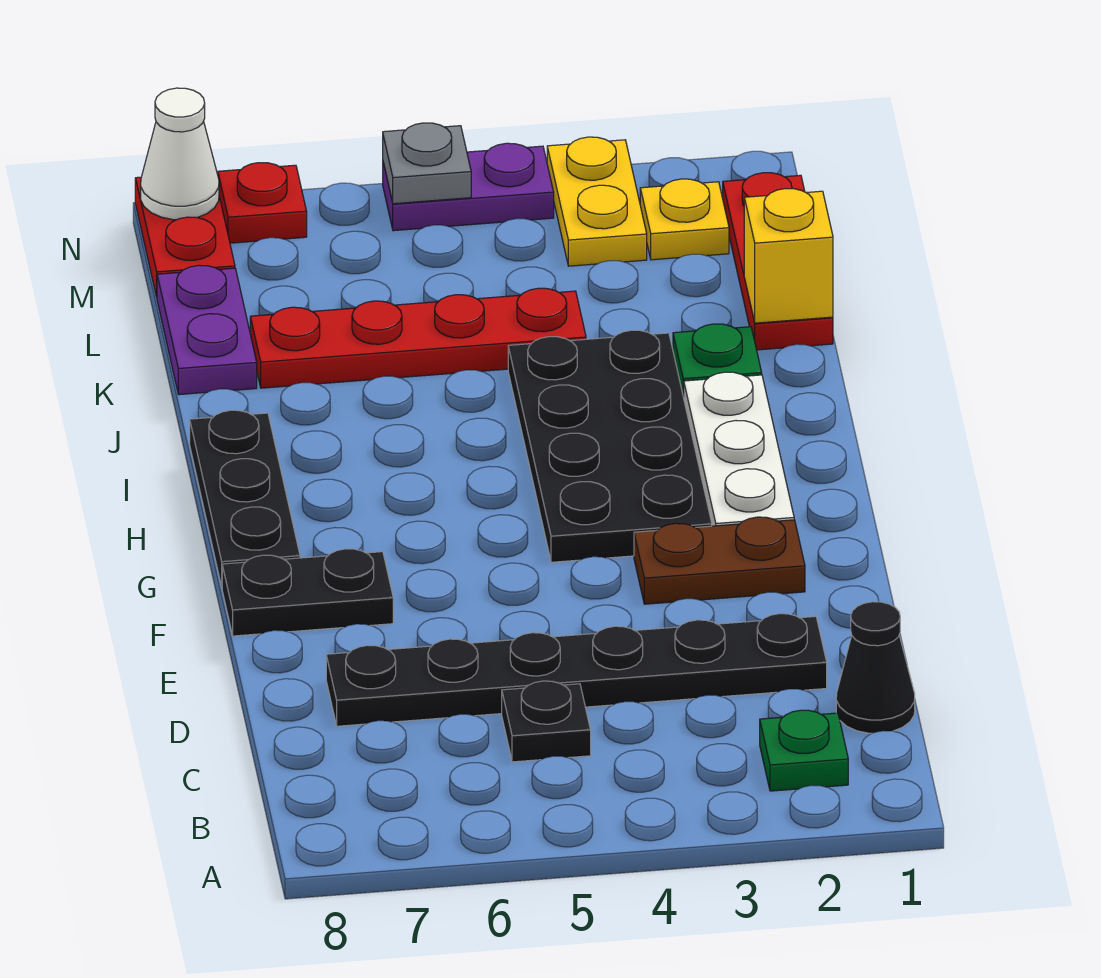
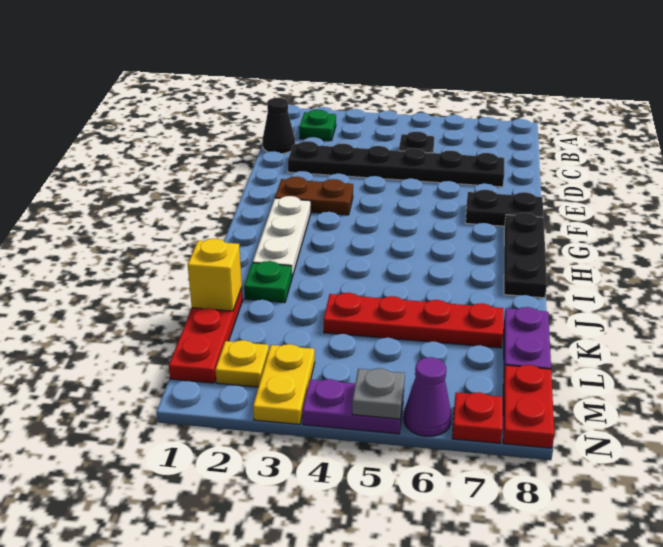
black plate G3:J4 level 1 -> none
none -> purple cone N6 level 1
white cone N8 level 2 -> none

